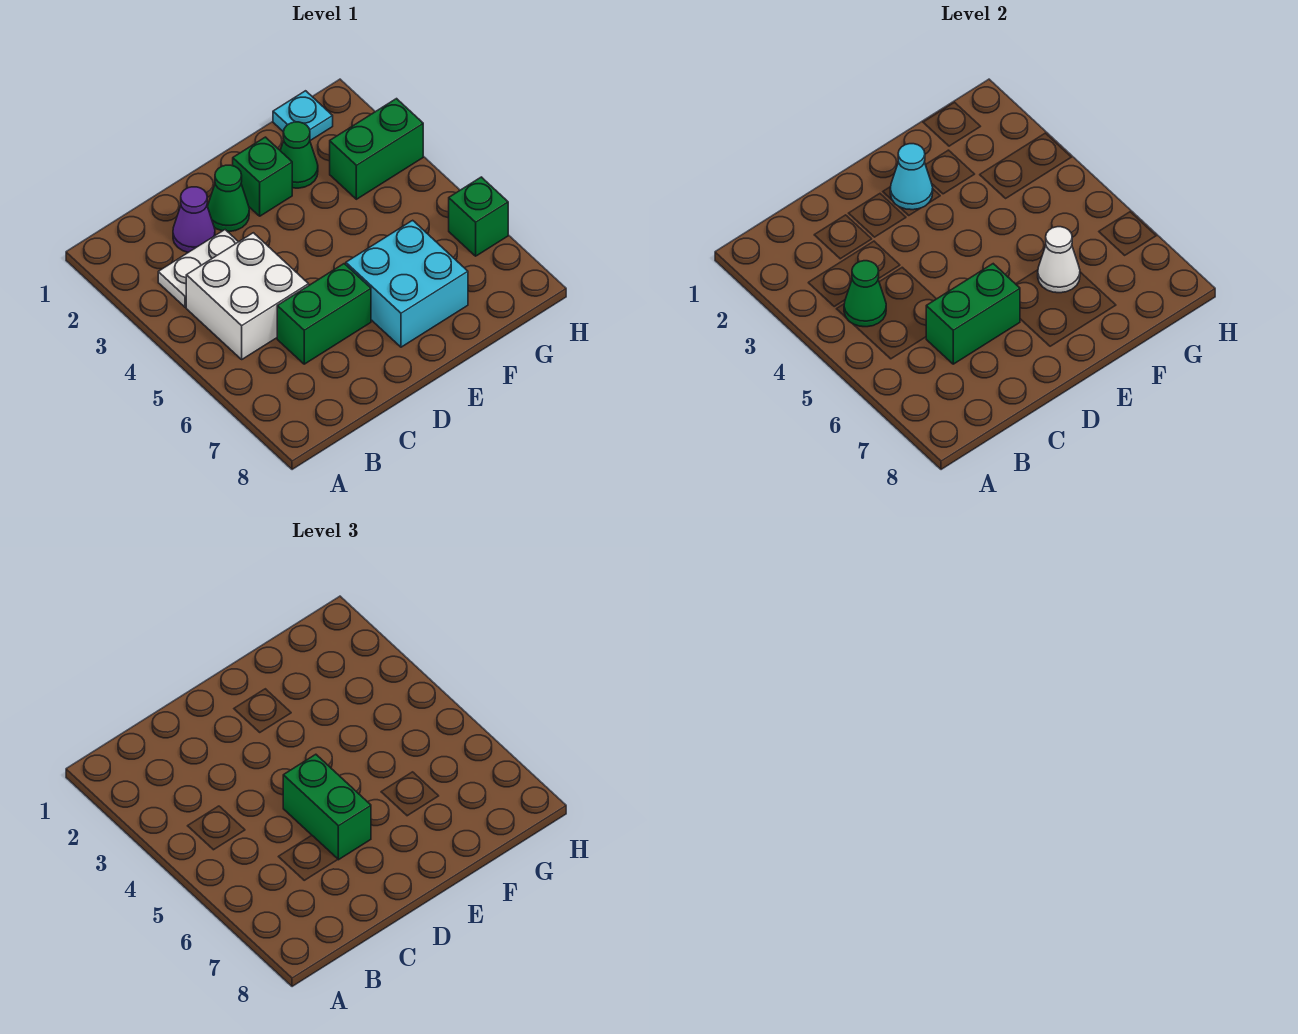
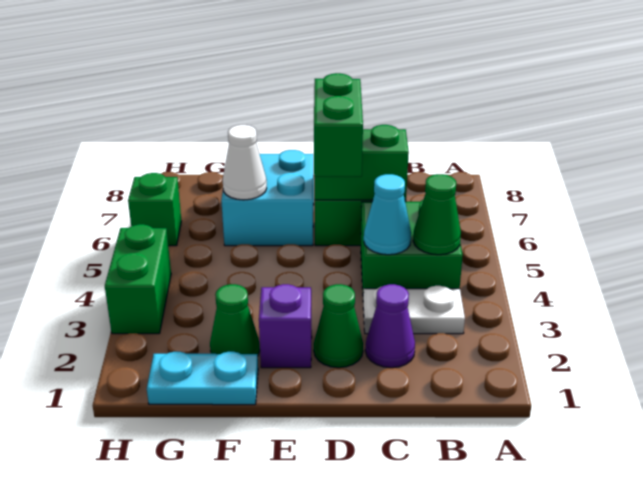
white brick B4:C5 level 1 -> green brick B4:C5 level 1
green brick E2 level 1 -> purple brick E2 level 1
cyan cone E2 level 2 -> cyan cone C4 level 2
cyan plate G1 level 1 -> cyan plate F1:G1 level 1
green brick G3:H3 level 1 -> green brick H3:H4 level 1

